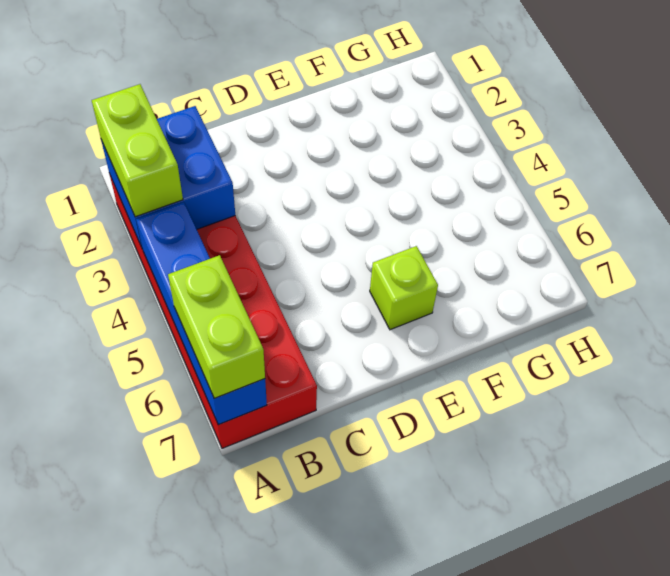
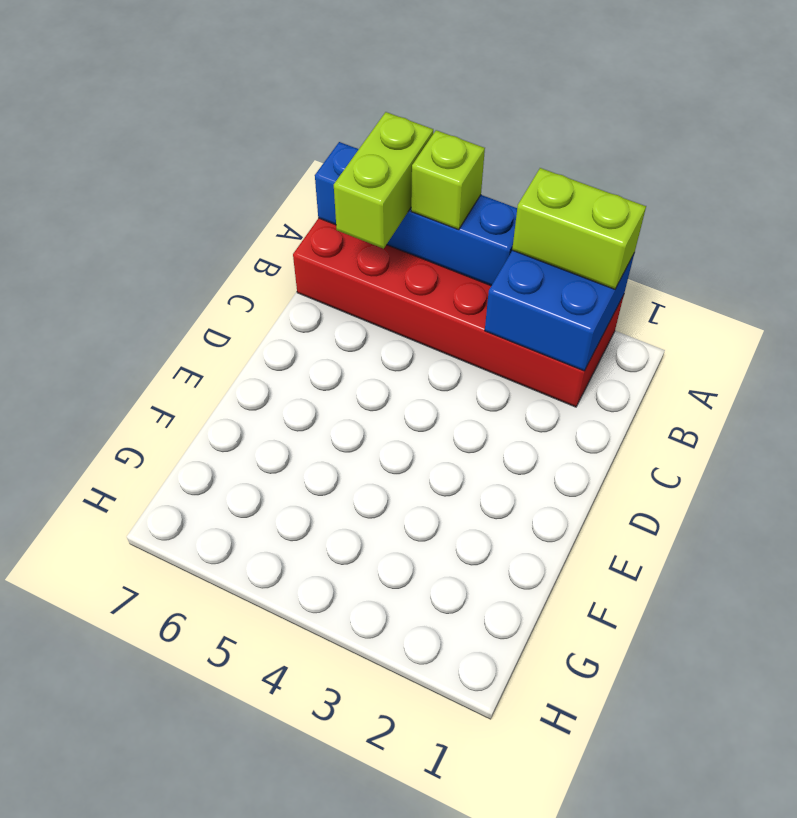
lime brick A6:A7 level 3 -> lime brick A6:B6 level 3
lime brick E6 level 1 -> lime brick A5 level 3

